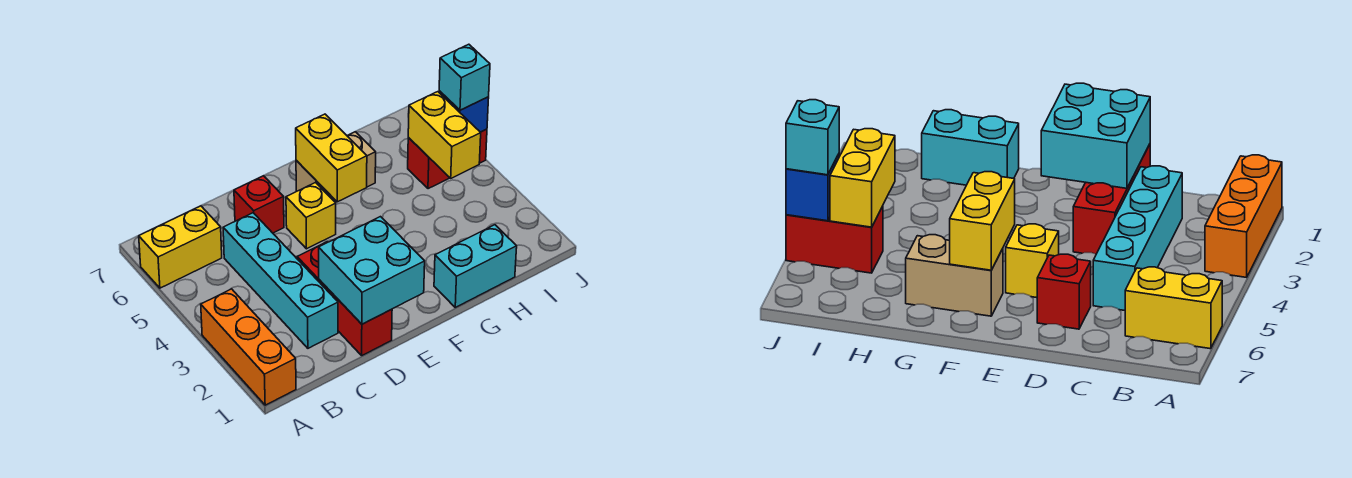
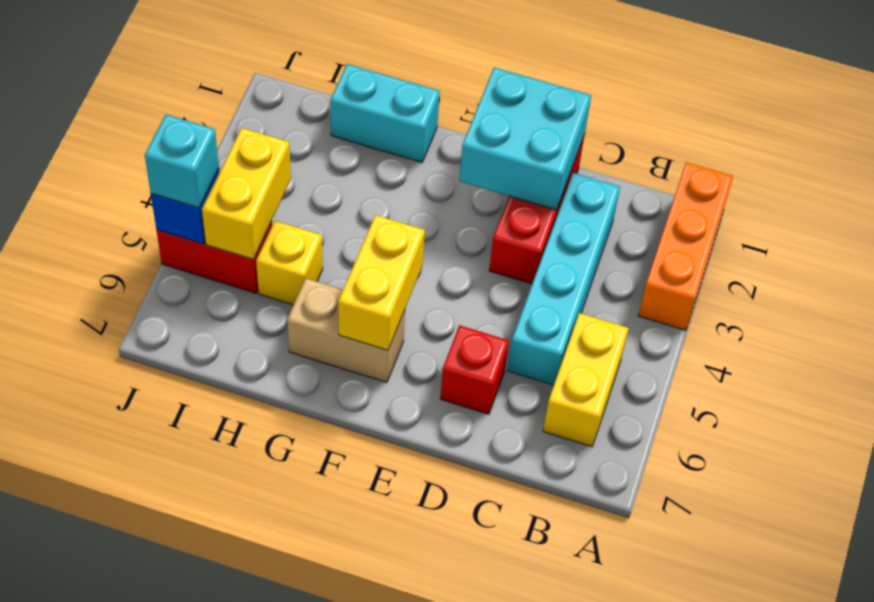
yellow brick A6:B6 level 1 -> yellow brick B5:B6 level 1
yellow brick E5 level 1 -> yellow brick H5 level 1

